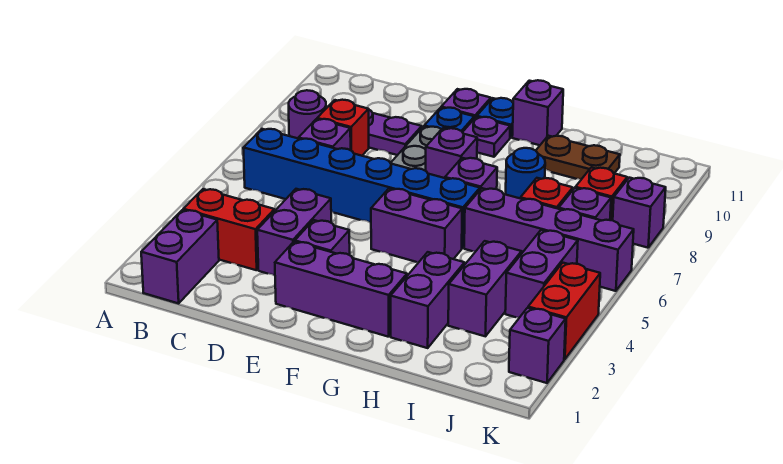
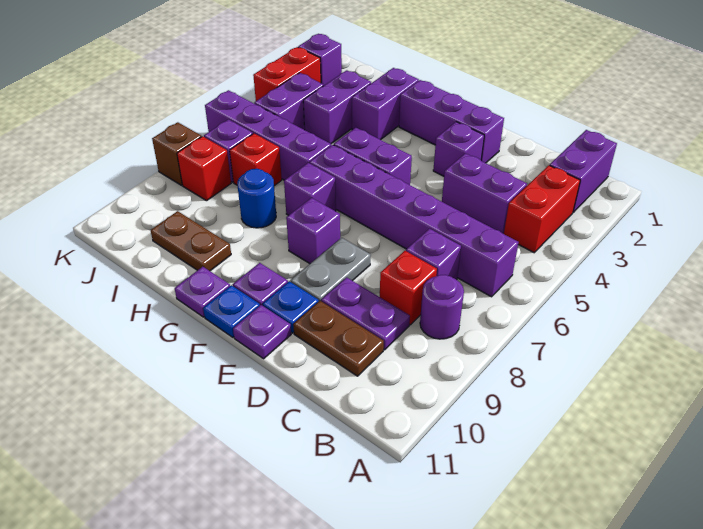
red brick B3:C3 level 1 -> red brick B3:B4 level 1
blue brick B6:G6 level 1 -> purple brick B6:G6 level 1
none -> brown plate C10:D10 level 1
purple brick D3:D4 level 1 -> purple brick C4:D4 level 1
purple brick G11 level 1 -> purple plate G11 level 1
purple brick K8 level 1 -> brown brick K8 level 1

